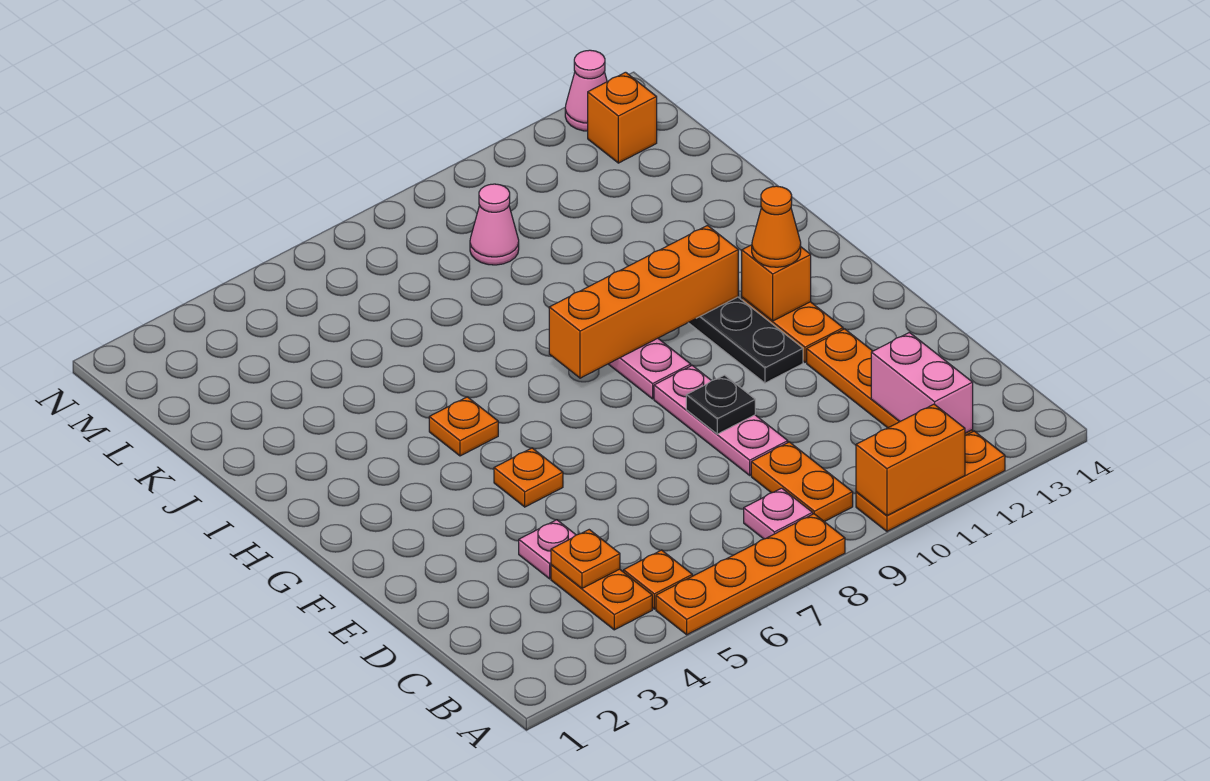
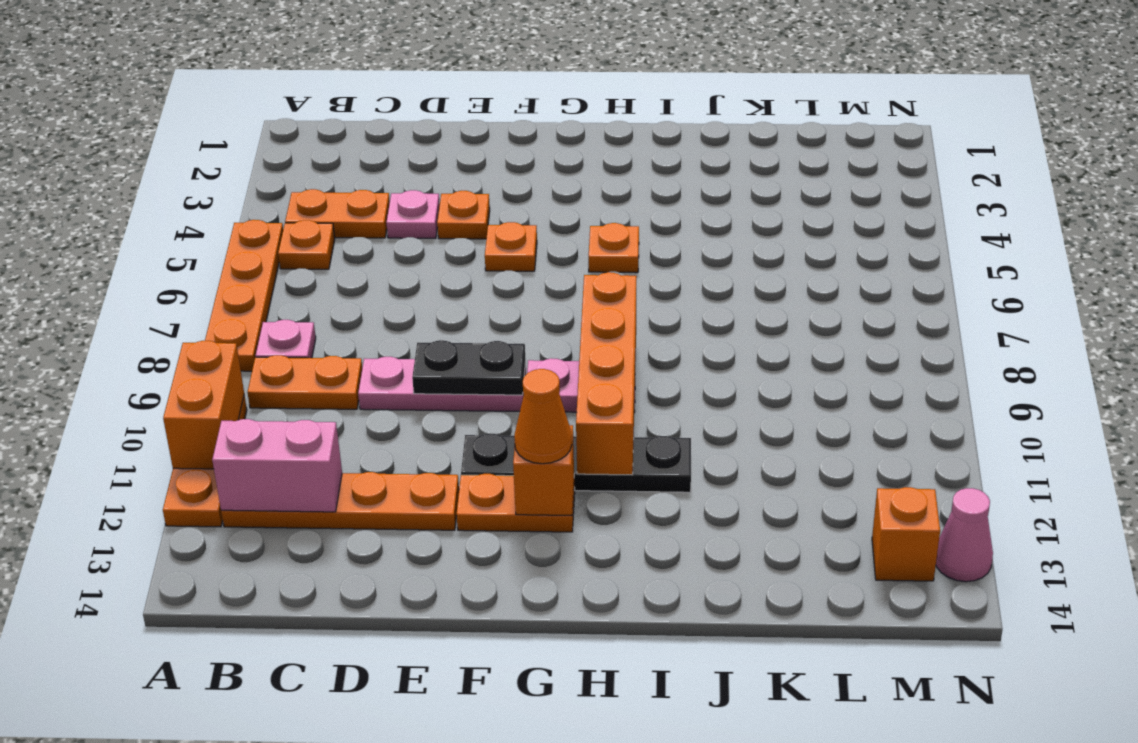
orange plate C4 level 2 -> orange plate E4 level 1
black plate E9 level 2 -> black plate E9:F9 level 2
pink cone L9 level 1 -> none

